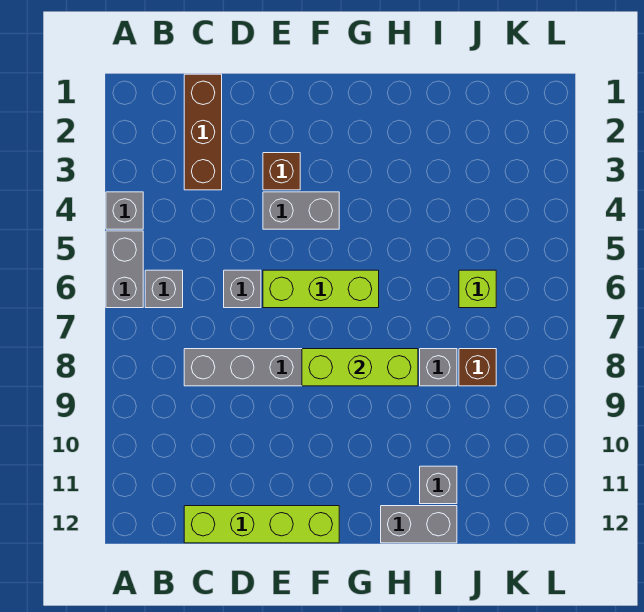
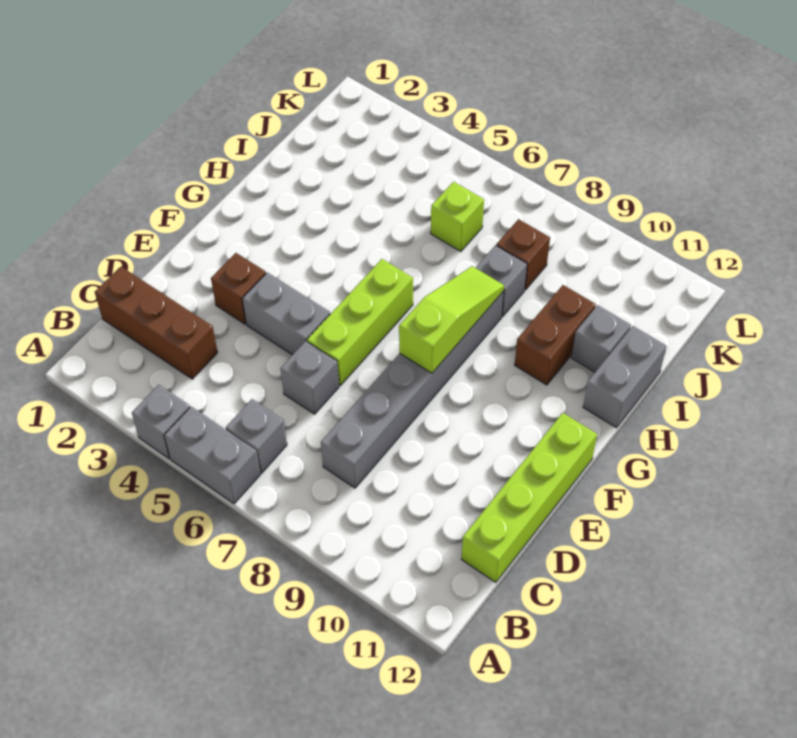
grey brick E4:F4 level 1 -> grey brick E4:E5 level 1
lime brick F8:H8 level 2 -> lime slope F8:H8 level 2 top F
none -> brown brick H10:I10 level 1

